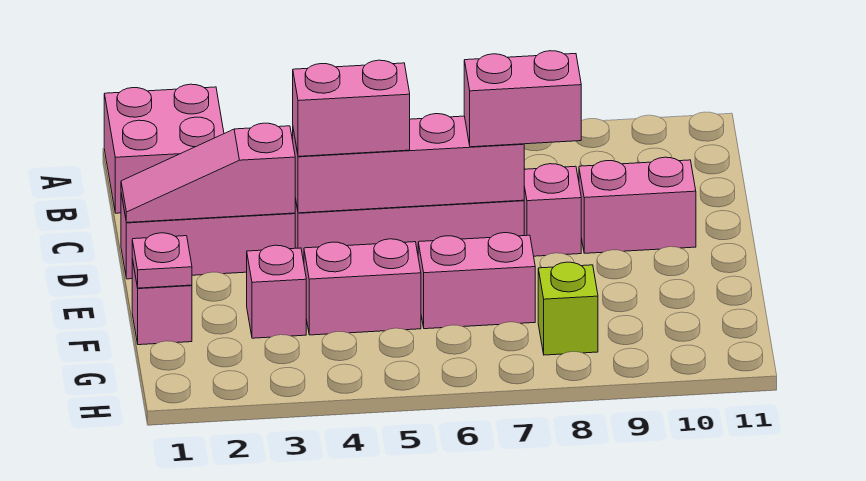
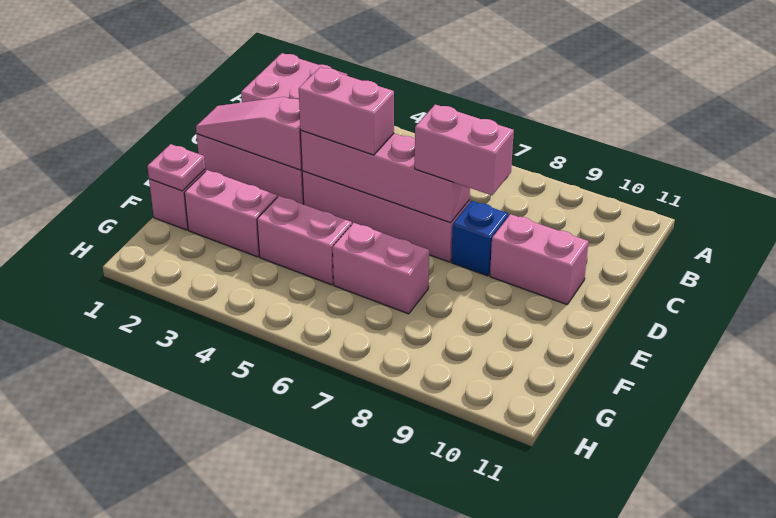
pink brick D8 level 1 -> blue brick D8 level 1
pink brick F3 level 1 -> pink brick F2:F3 level 1
lime brick G8 level 1 -> none

